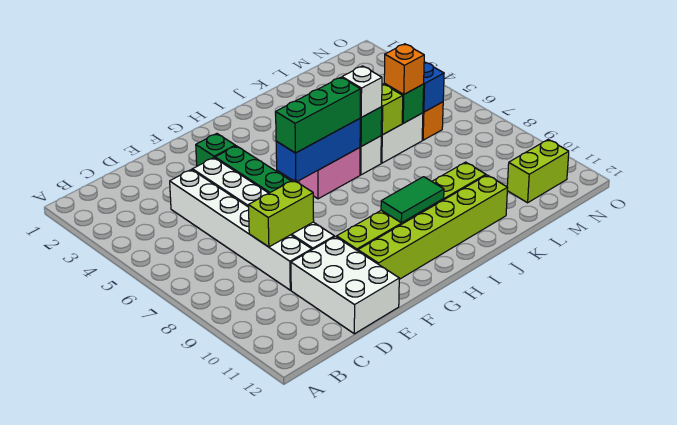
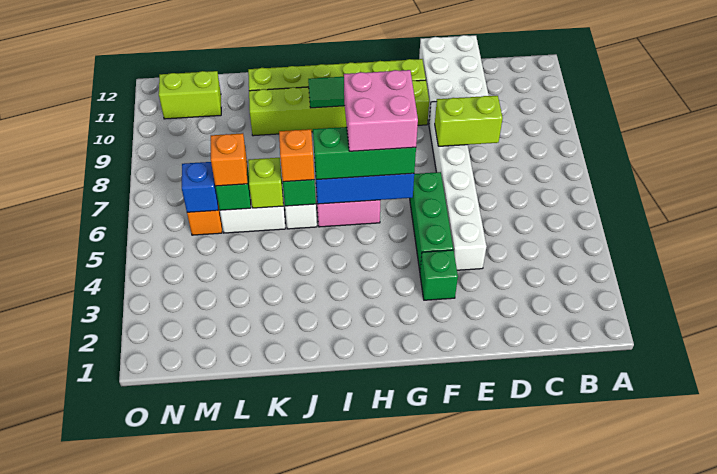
white brick D4:D9 level 1 -> none
none -> pink brick G6:H7 level 4
white brick J6 level 3 -> orange brick J6 level 3

